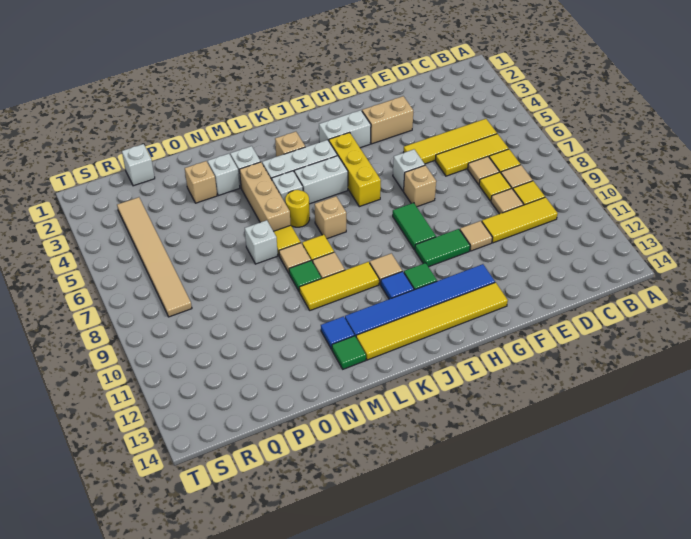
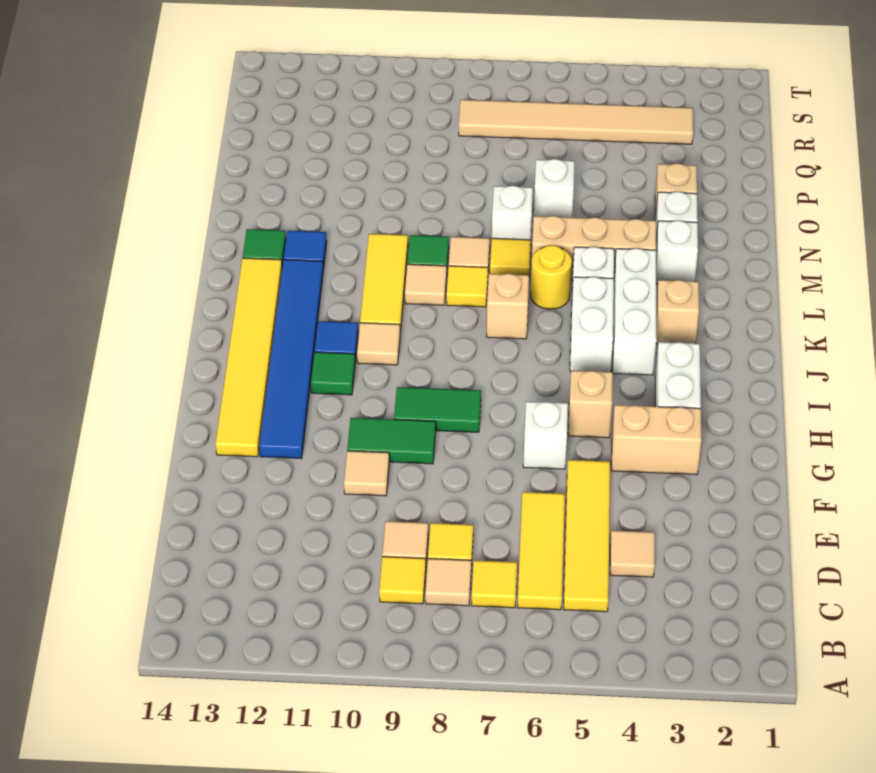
yellow tile C10:E10 level 1 -> none
tan tile D7 level 1 -> tan tile D4 level 1
tan brick F3:G3 level 1 -> tan brick G3:G4 level 1
tan brick G7 level 1 -> tan brick H5 level 1
green tile G10:H10 level 1 -> green tile G9:G10 level 1
yellow brick I4:I6 level 1 -> none
white brick Q1 level 1 -> white brick O6 level 1

